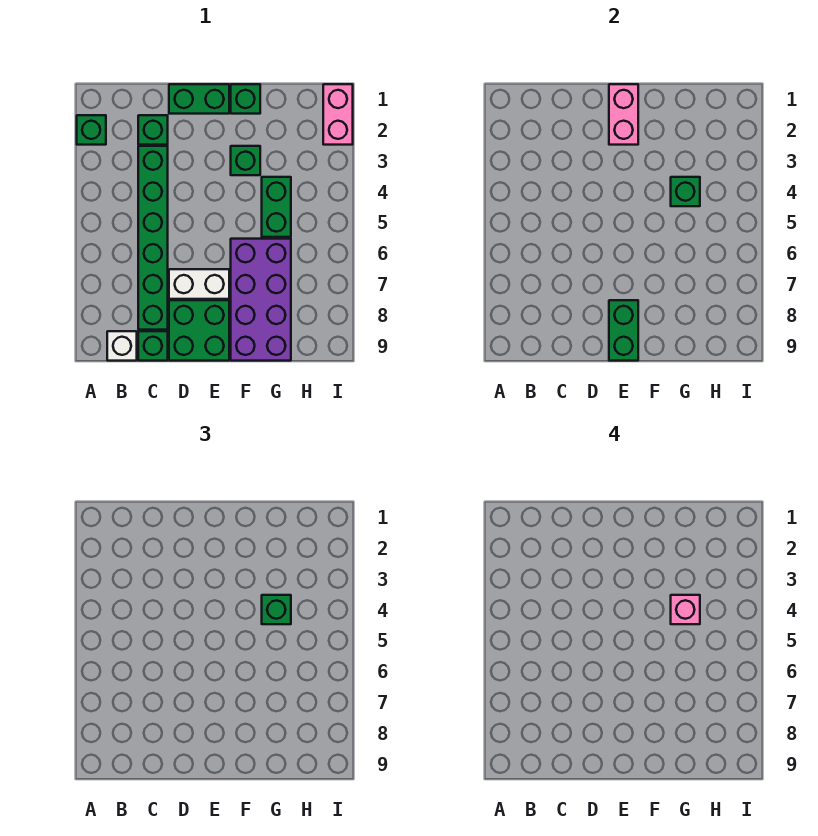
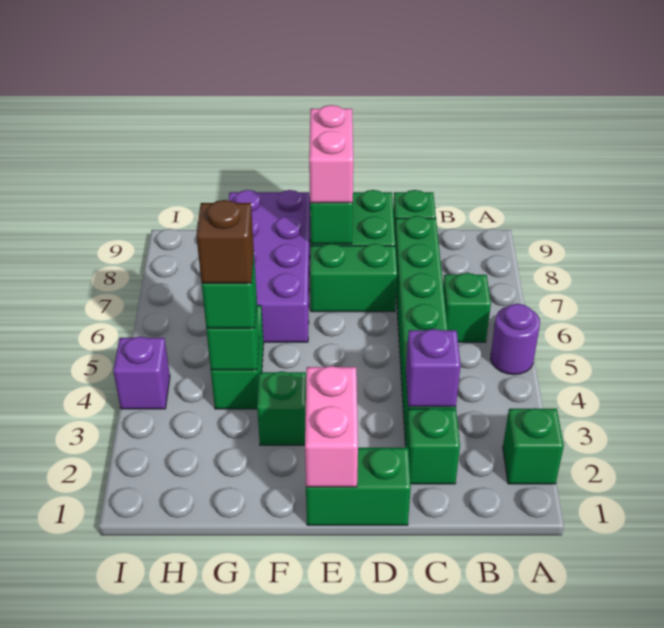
none -> purple round brick A5 level 1
white brick B9 level 1 -> none
none -> purple brick C3 level 2
white brick D7:E7 level 1 -> green brick D7:E7 level 1
green brick F1 level 1 -> green brick B6 level 1
pink brick G4 level 4 -> brown brick G4 level 4
pink brick I1:I2 level 1 -> pink brick E8:E9 level 3
none -> purple brick I4 level 1

